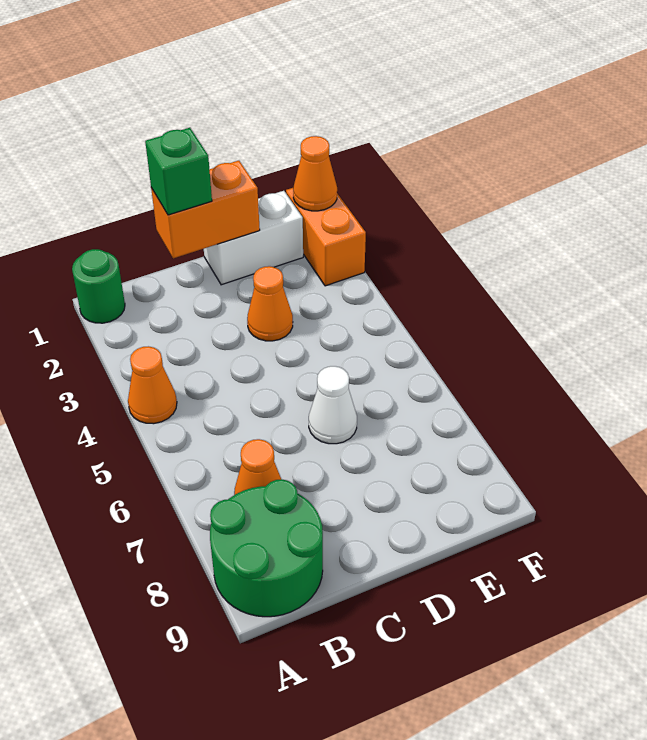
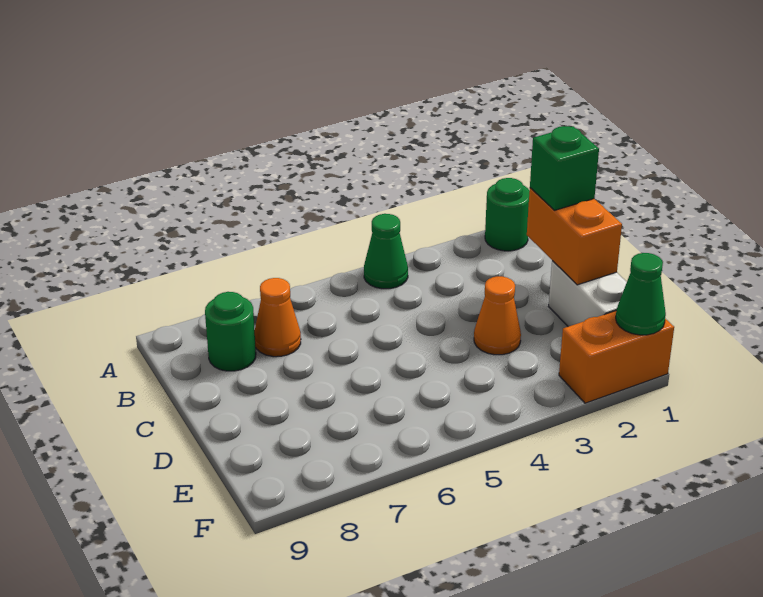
orange cone A4 level 1 -> green cone A4 level 1
green round brick A8:B9 level 1 -> green round brick B8 level 1
white cone D6 level 1 -> none
orange cone F1 level 2 -> green cone F1 level 2

